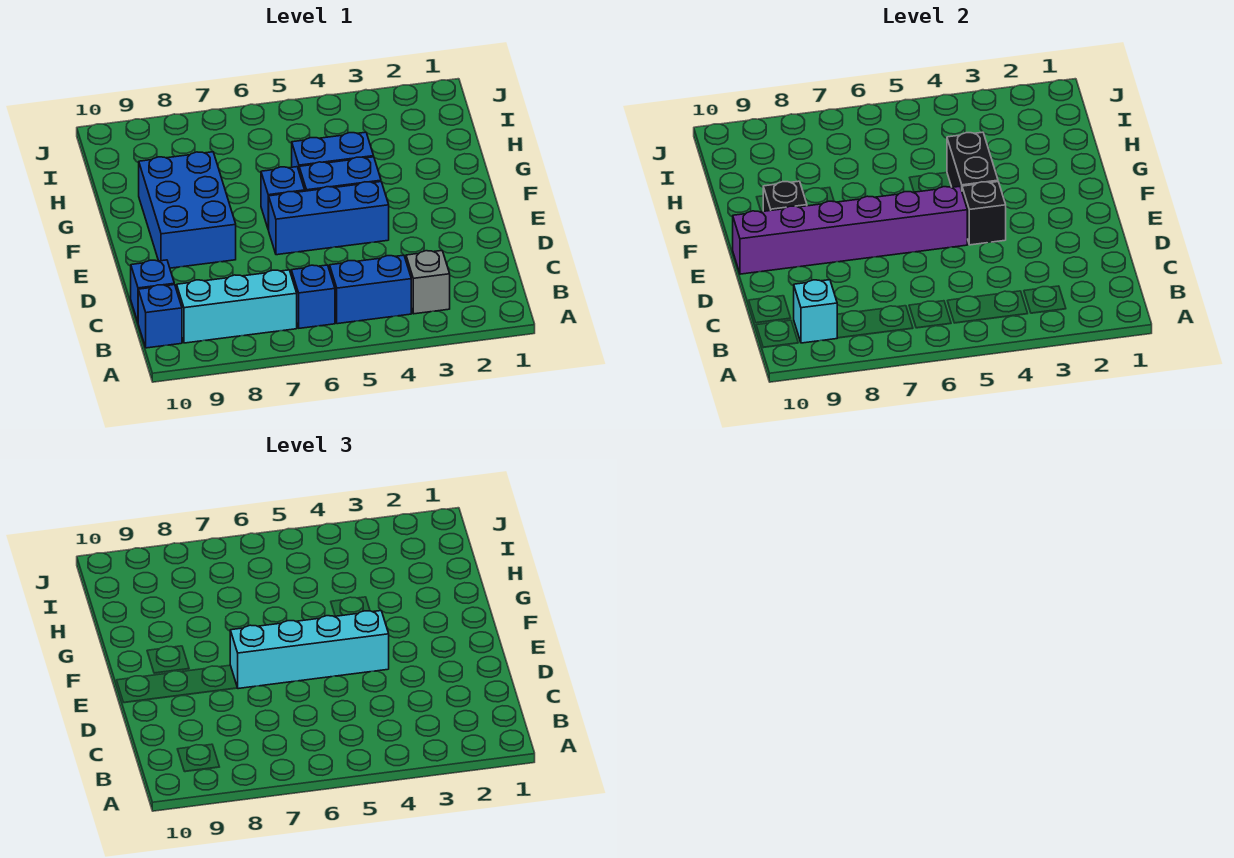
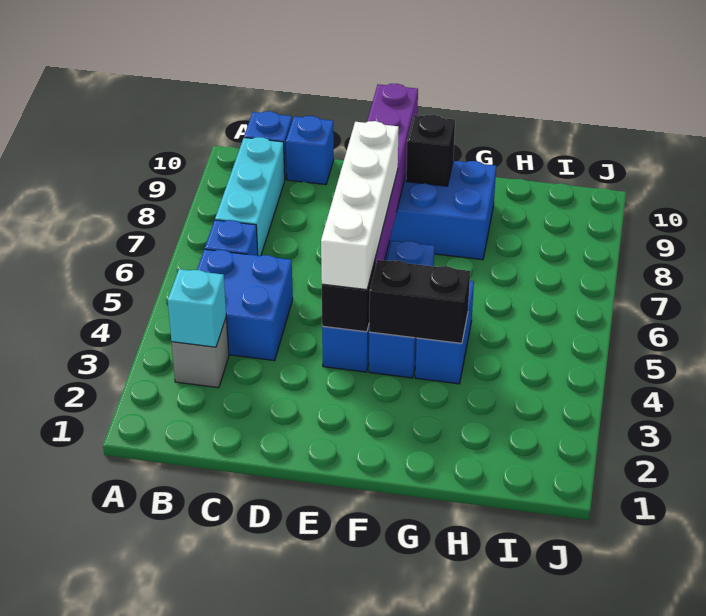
blue brick B4:B5 level 1 -> blue brick B4:C5 level 1
cyan brick B9 level 2 -> cyan brick B3 level 2
cyan brick E4:E7 level 3 -> white brick E4:E7 level 3

